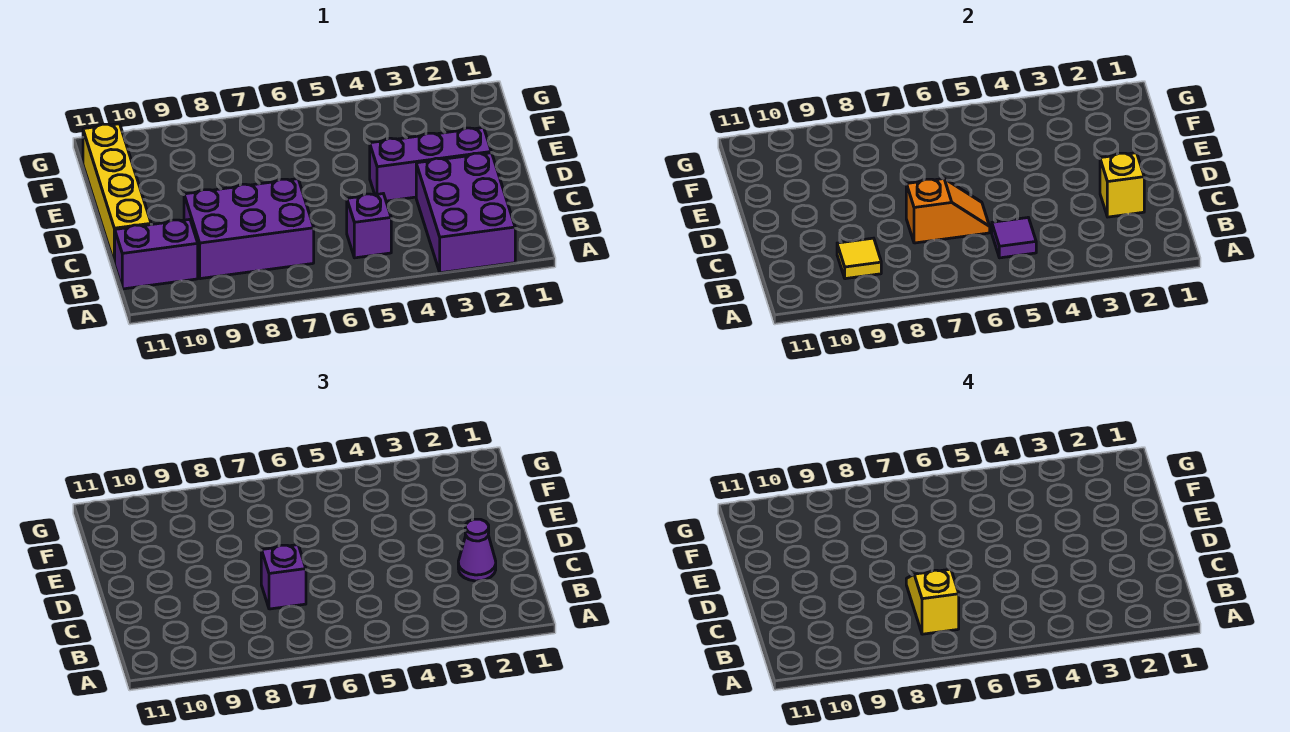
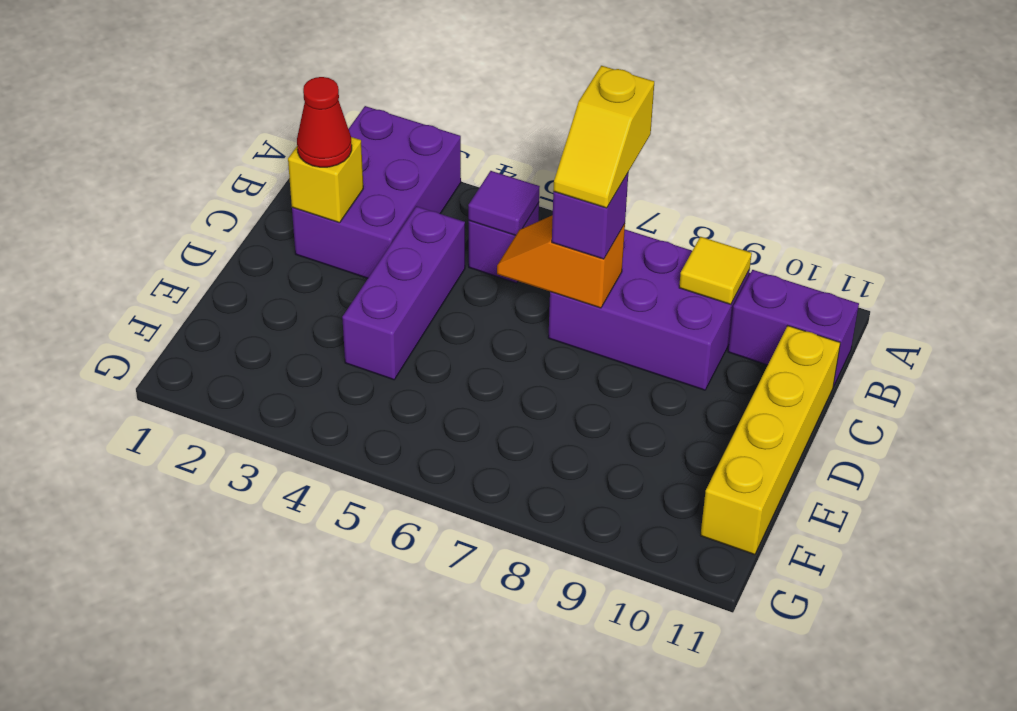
purple cone C2 level 3 -> red cone C2 level 3
purple brick D2:D4 level 1 -> purple brick C4:E4 level 1

